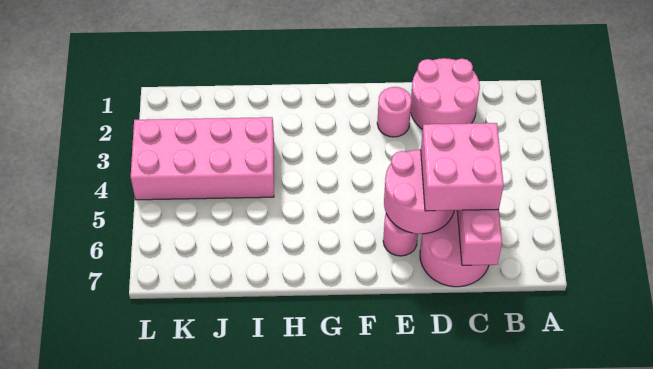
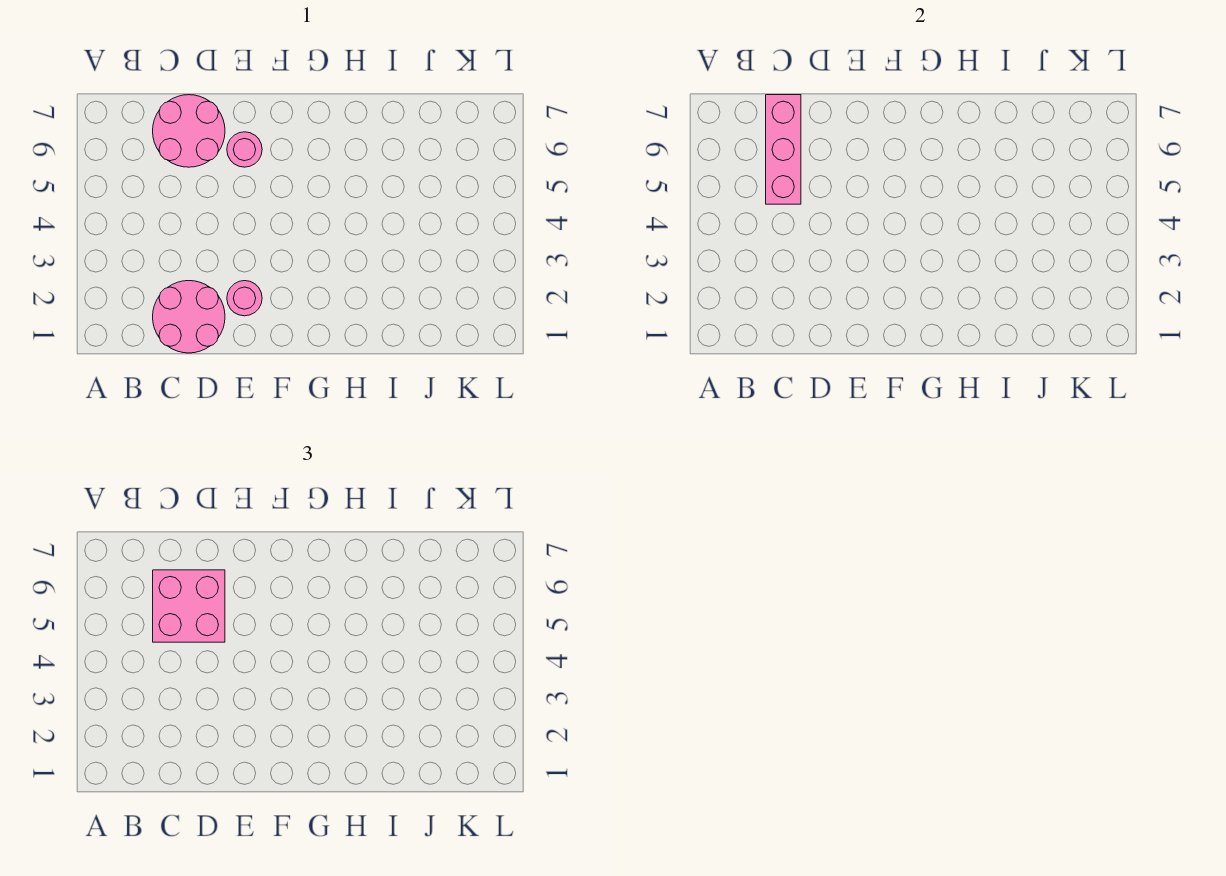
pink round brick D5:E6 level 2 -> none
pink brick I3:L4 level 1 -> none

